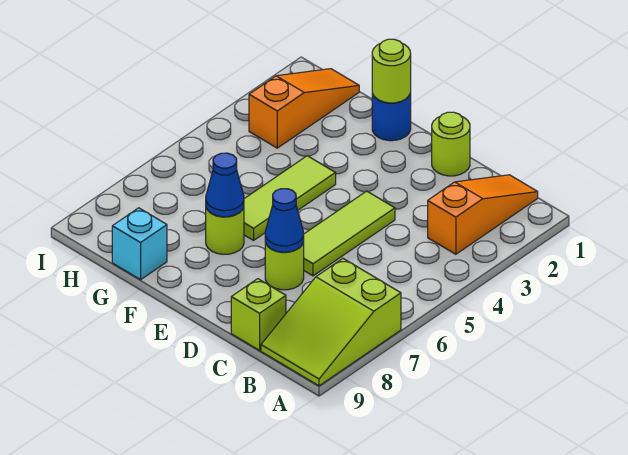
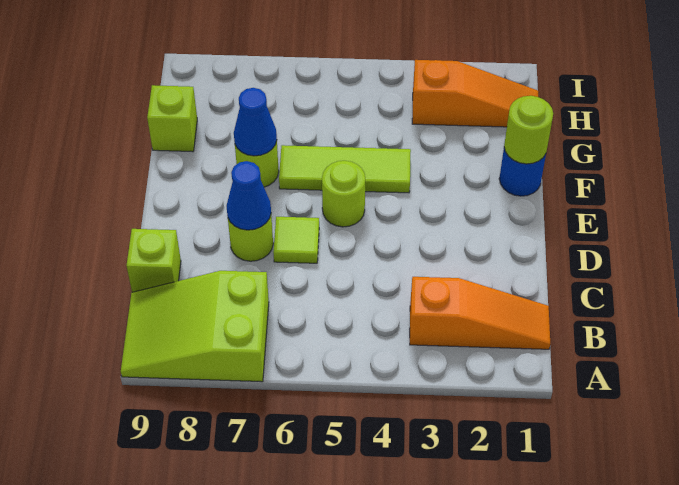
lime round brick D1 level 1 -> lime round brick E5 level 1
lime tile D4:D6 level 1 -> lime tile D6 level 1
cyan brick G9 level 1 -> lime brick G9 level 1

